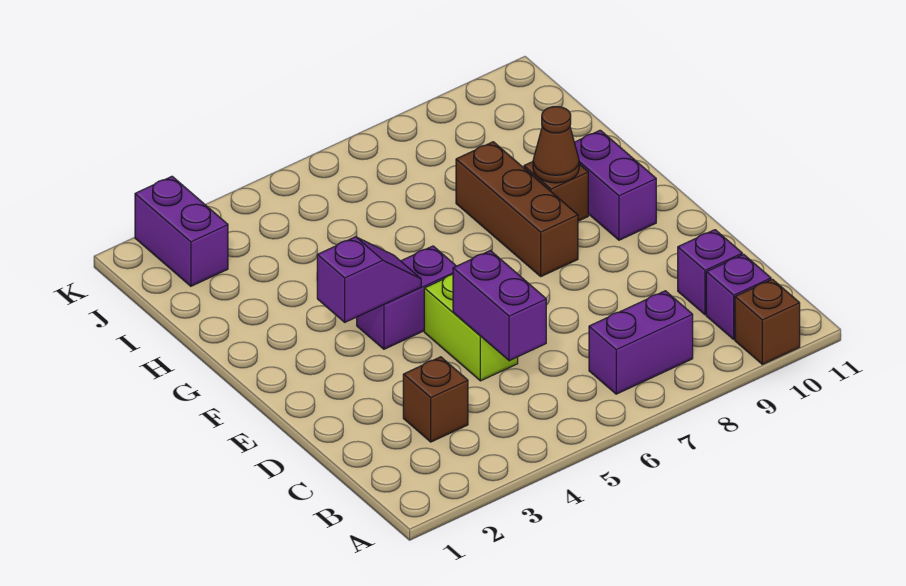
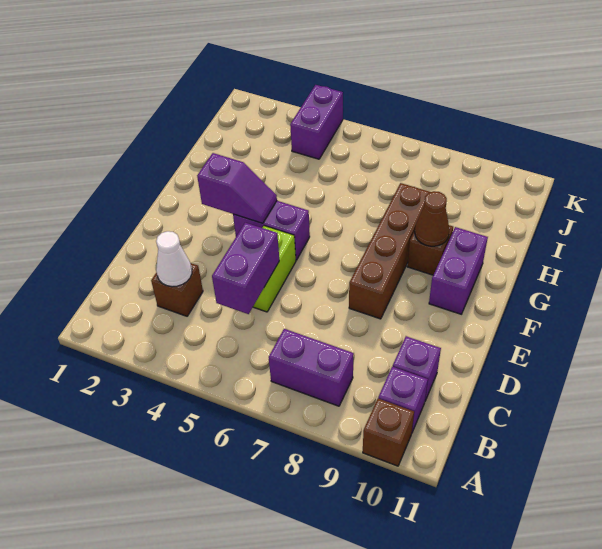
none -> white cone C3 level 2
brown brick F8:H8 level 1 -> brown brick E8:H8 level 1
purple brick J2:K2 level 1 -> purple brick J4:K4 level 1

